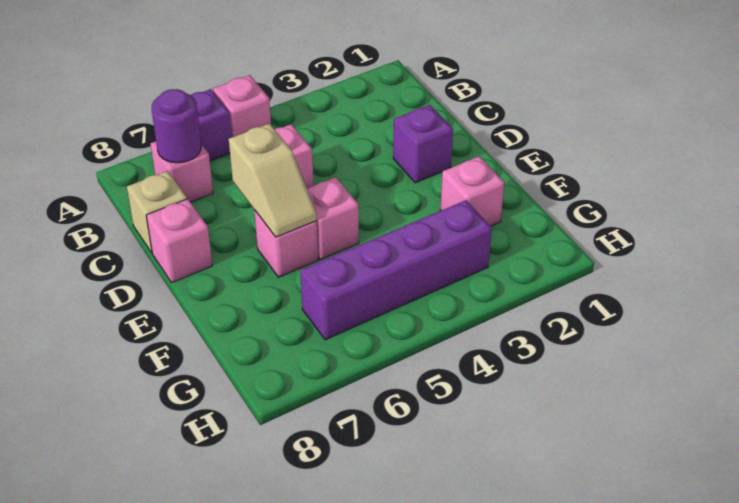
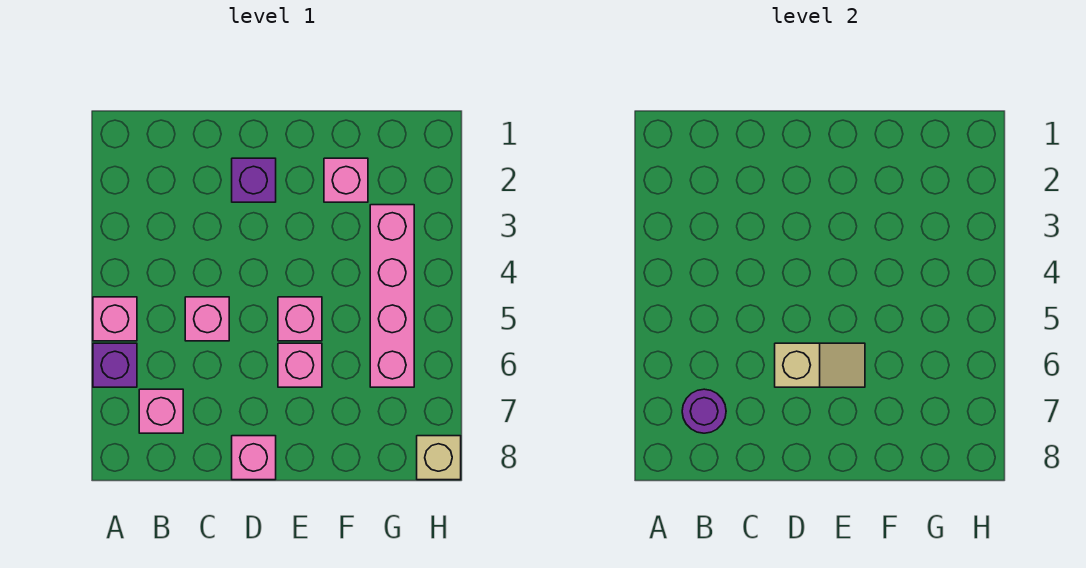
tan brick C8 level 1 -> tan brick H8 level 1
purple brick G3:G6 level 1 -> pink brick G3:G6 level 1

